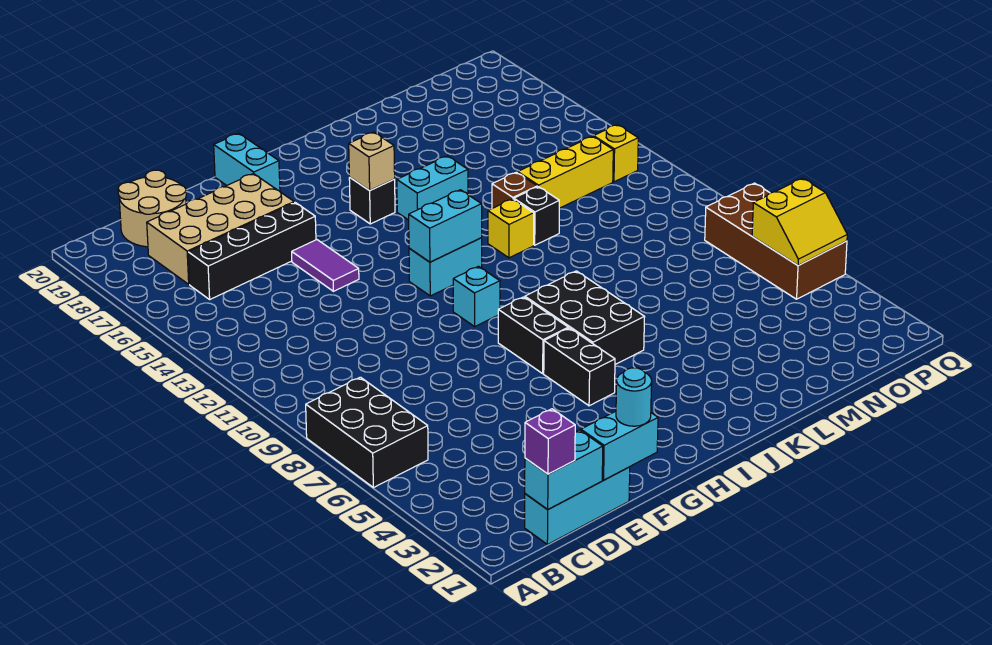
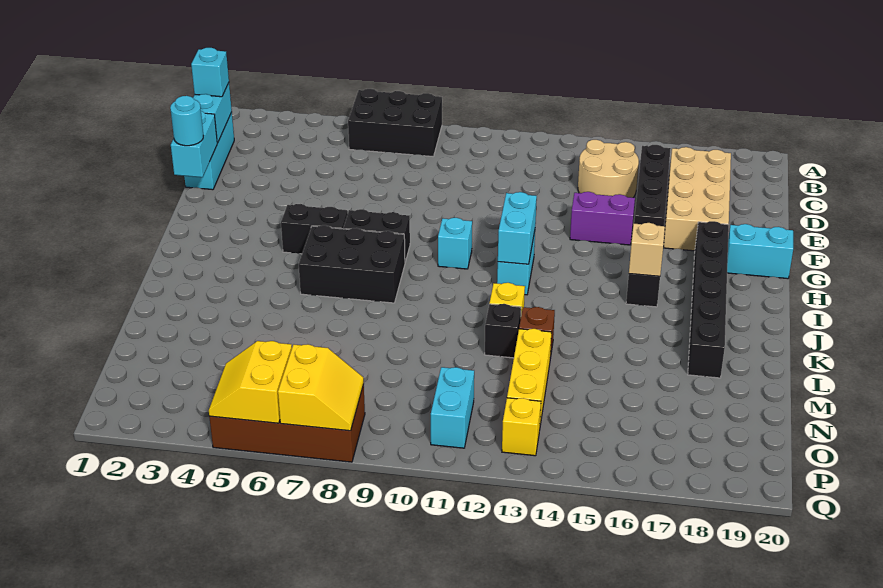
purple brick C1 level 3 -> cyan brick C1 level 3
tan round brick C19:D20 level 1 -> tan round brick C14:D15 level 1
purple tile F14:F15 level 1 -> purple brick F14:F15 level 1
none -> black brick G18:L18 level 1
cyan brick J15:K15 level 1 -> cyan brick O11:P11 level 1
none -> yellow slope P7:Q8 level 2 top 7

